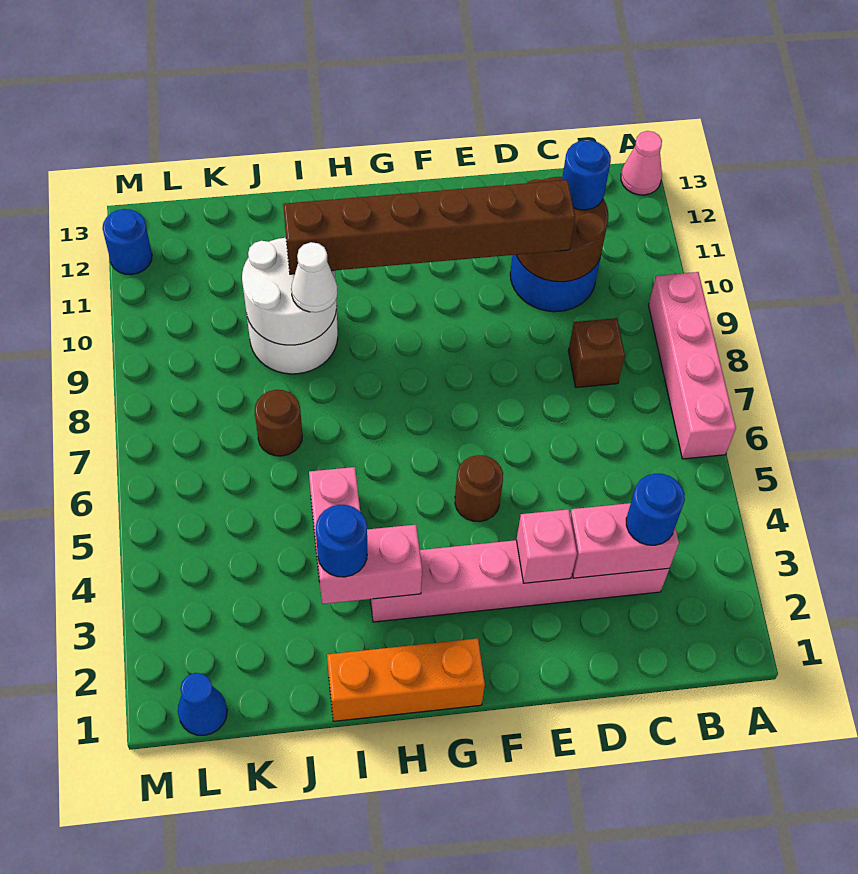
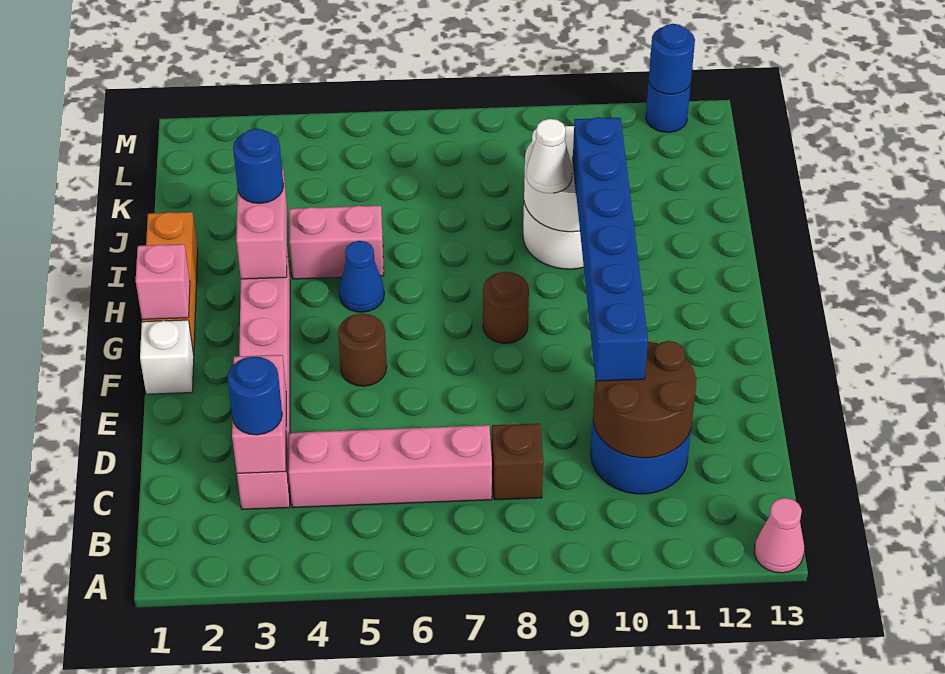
pink brick A6:A9 level 1 -> pink brick C4:C7 level 1
blue round brick C11 level 3 -> blue round brick M12 level 2
brown brick D10:I10 level 3 -> blue brick D10:I10 level 3
pink brick E3 level 2 -> pink brick G1 level 2
none -> white brick F1 level 1
brown round brick J7 level 1 -> brown round brick G8 level 1
blue cone L1 level 1 -> blue cone H5 level 1

